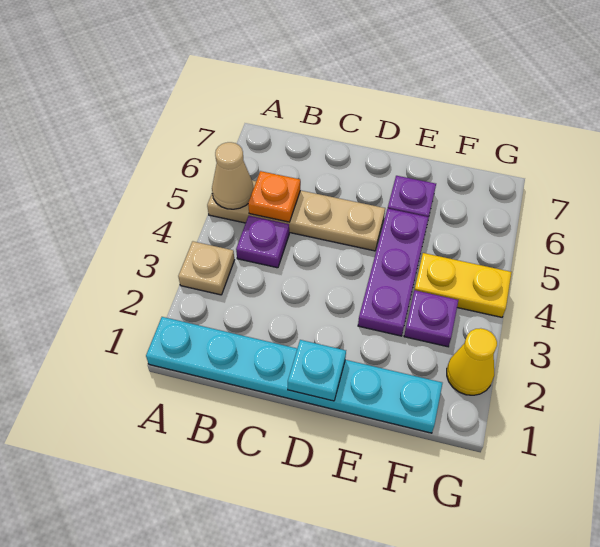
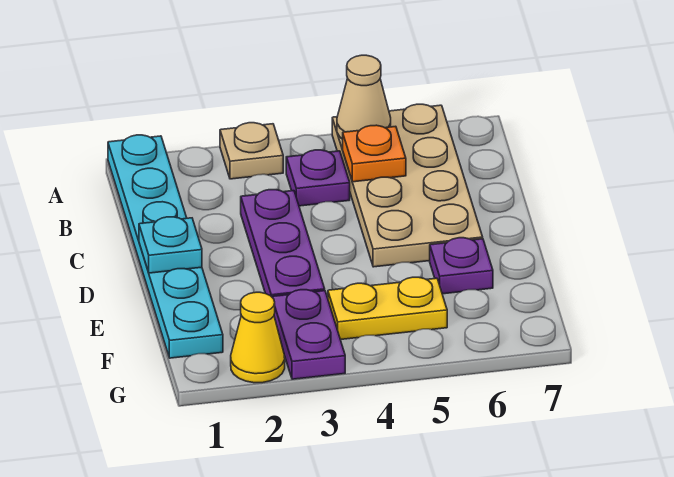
tan plate A5:D5 level 1 -> tan plate A5:D6 level 1
purple plate E3:E5 level 1 -> purple plate C3:E3 level 1
purple plate F3 level 1 -> purple plate F3:G3 level 1
yellow plate F4:G4 level 1 -> yellow plate F4:F5 level 1

